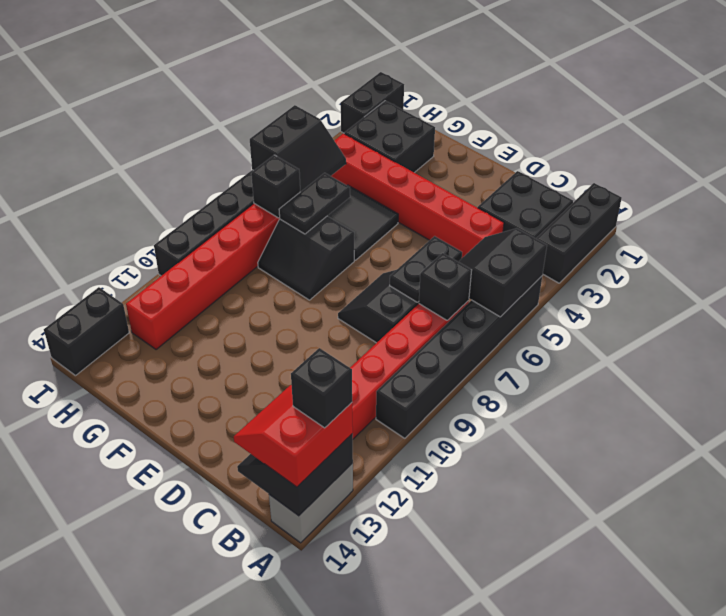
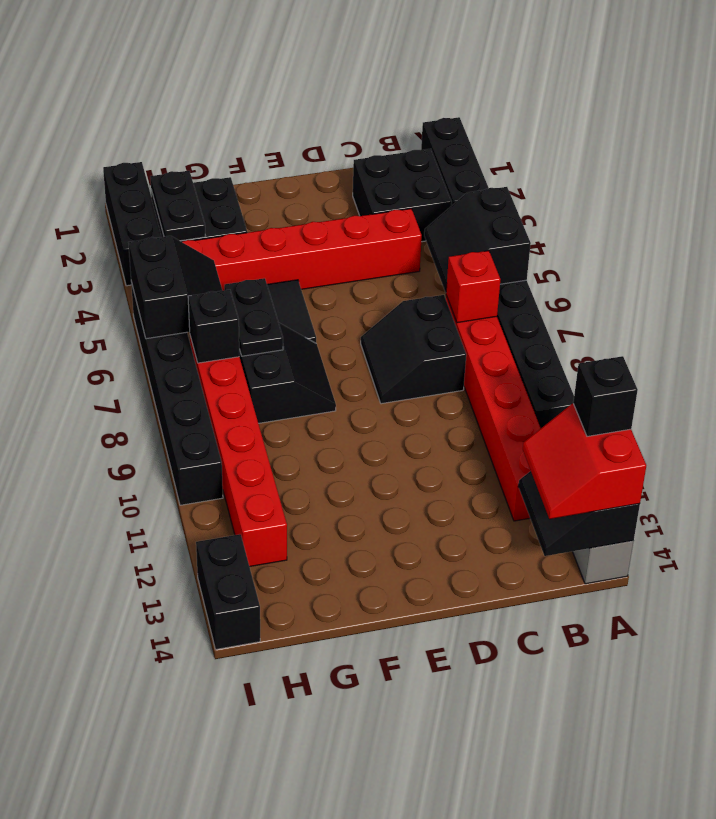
black brick B7 level 2 -> red brick B7 level 2
black plate C6:C7 level 2 -> black plate H2:H3 level 2
black slope F7:G8 level 1 top 7 -> black slope F7:G8 level 1 top G
black brick I1:I2 level 1 -> black brick I1:I3 level 1

